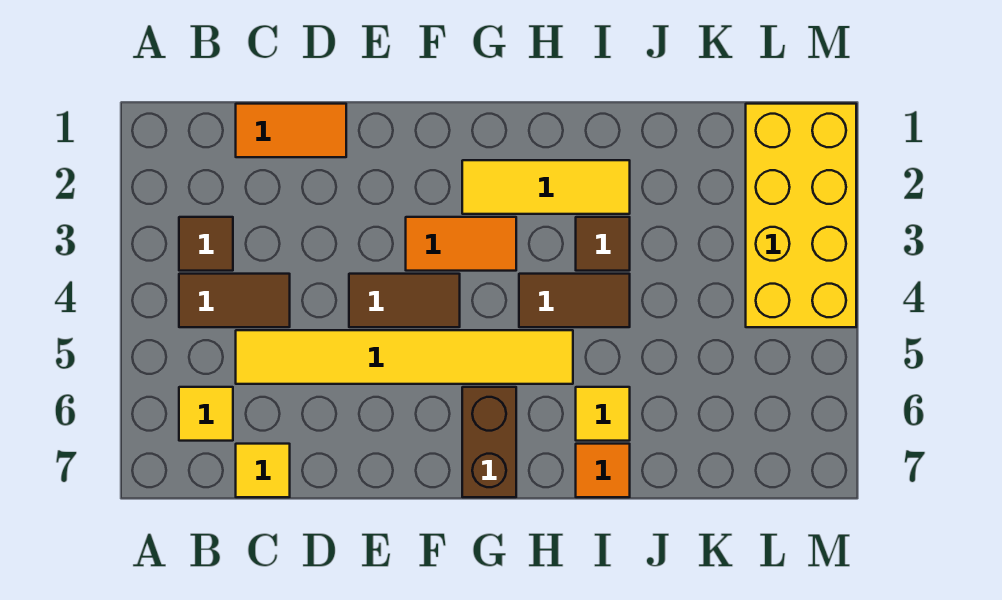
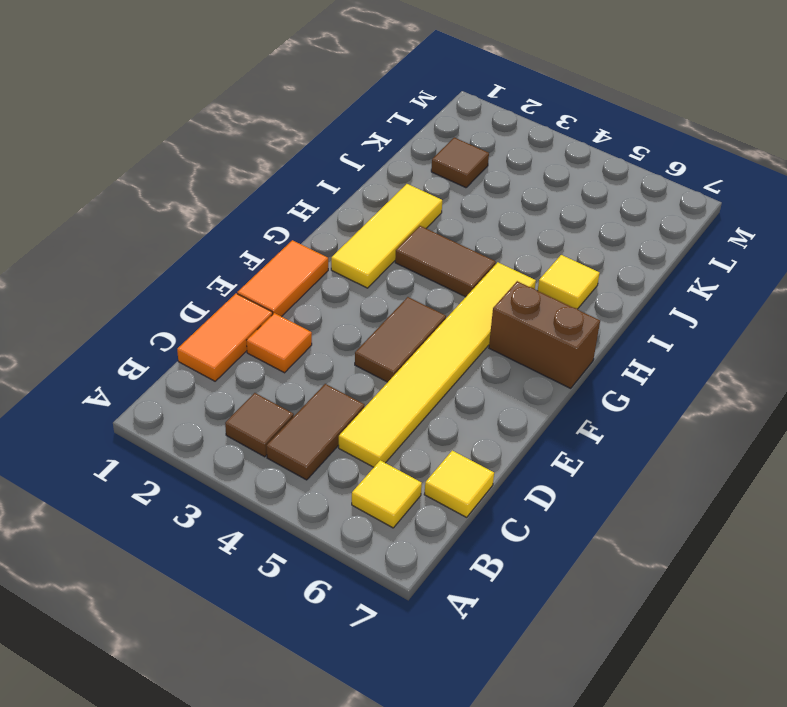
orange tile F3:G3 level 1 -> orange tile E1:F1 level 1
brown tile H4:I4 level 1 -> brown tile H3:H4 level 1
brown tile I3 level 1 -> brown tile K2 level 1
orange tile I7 level 1 -> orange tile D2 level 1
yellow brick L1:M4 level 1 -> none

